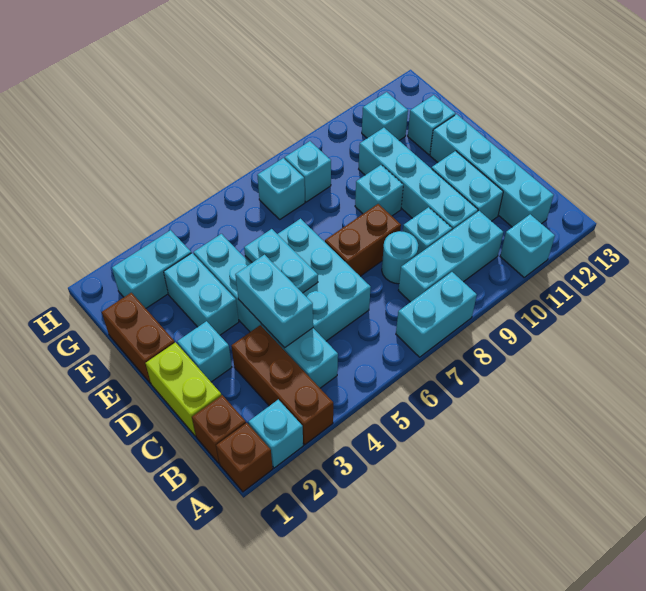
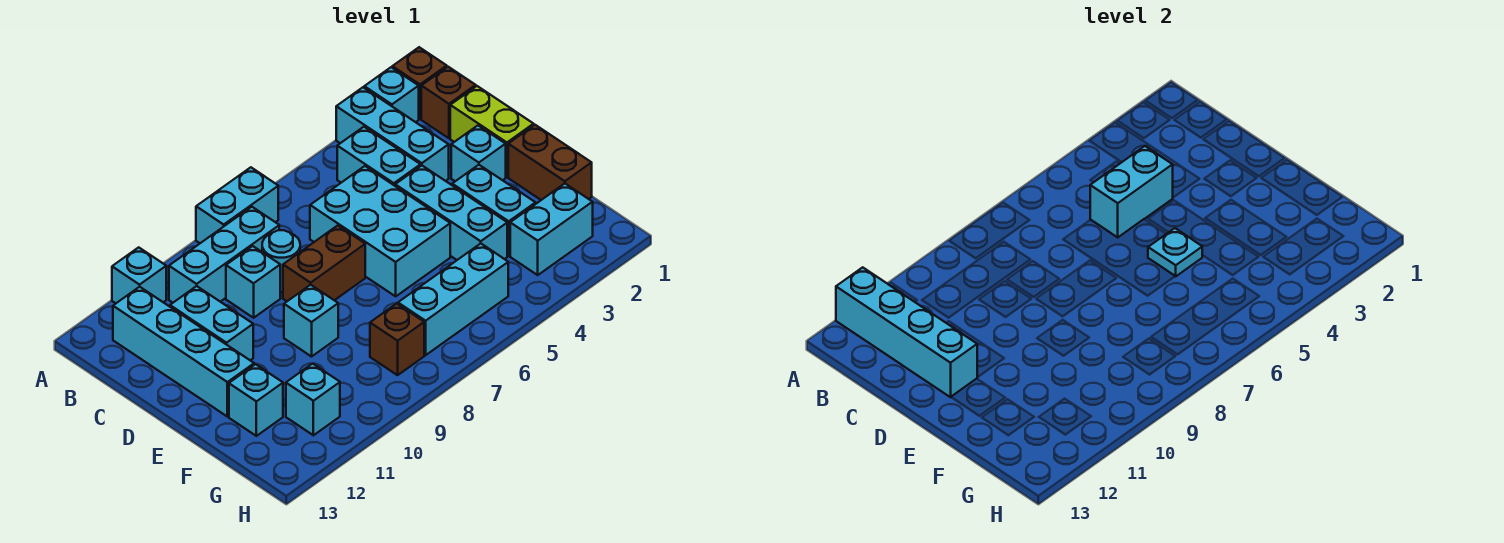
brown brick A3:C3 level 1 -> cyan brick A3:C3 level 1
cyan brick C4:D4 level 2 -> cyan brick C4:C5 level 2
cyan brick C10:F10 level 1 -> cyan brick A12:D12 level 2
cyan plate D5:E5 level 2 -> cyan plate E5 level 2
cyan brick G7 level 1 -> cyan brick G5:G7 level 1
cyan brick G8 level 1 -> brown brick G8 level 1

